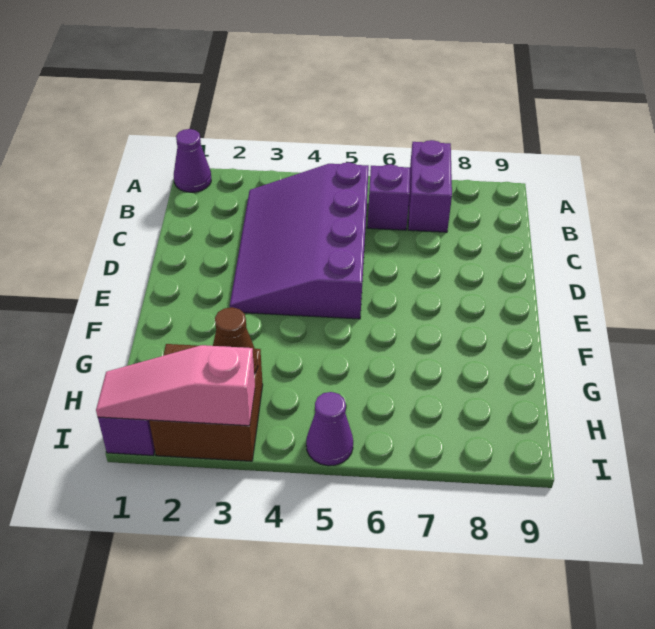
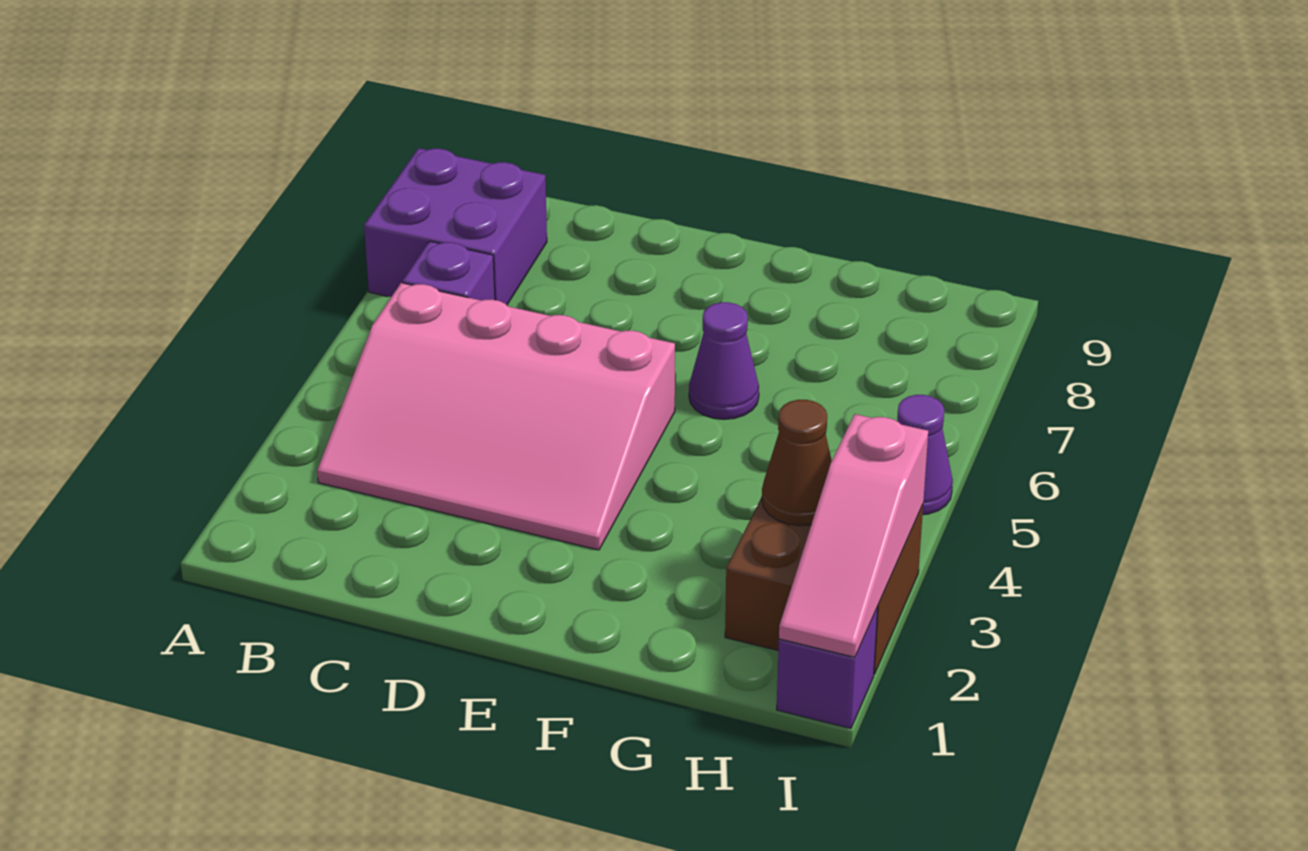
purple cone A1 level 1 -> purple cone F6 level 1
purple brick A7:B7 level 1 -> purple brick A7:B8 level 1
purple slope B3:E5 level 1 top 5 -> pink slope B3:E5 level 1 top 5

